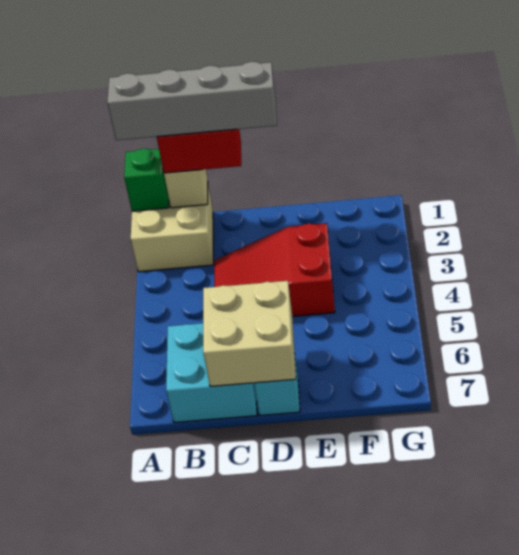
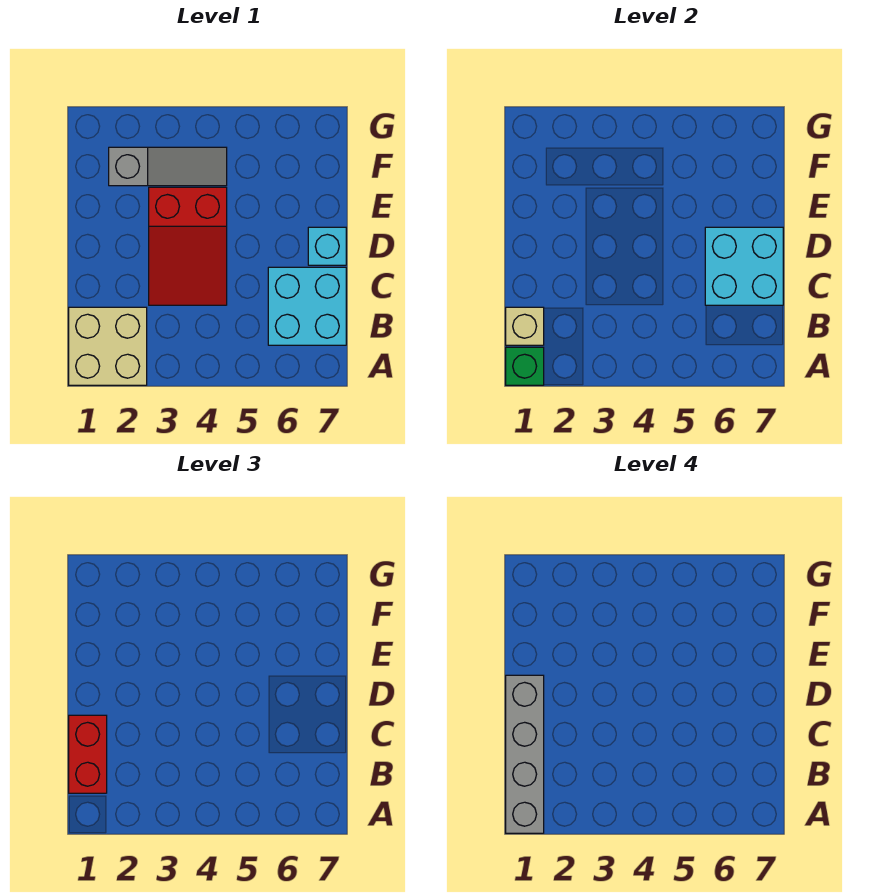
tan brick C6:D7 level 2 -> cyan brick C6:D7 level 2
none -> grey slope F2:F4 level 1 top 2

